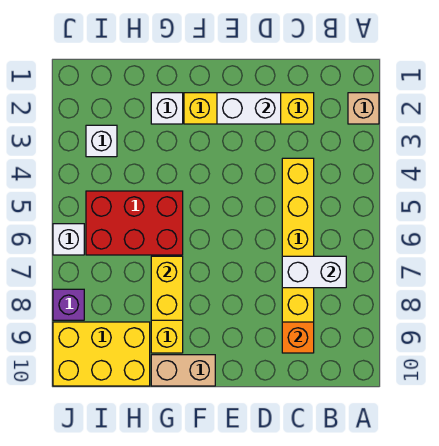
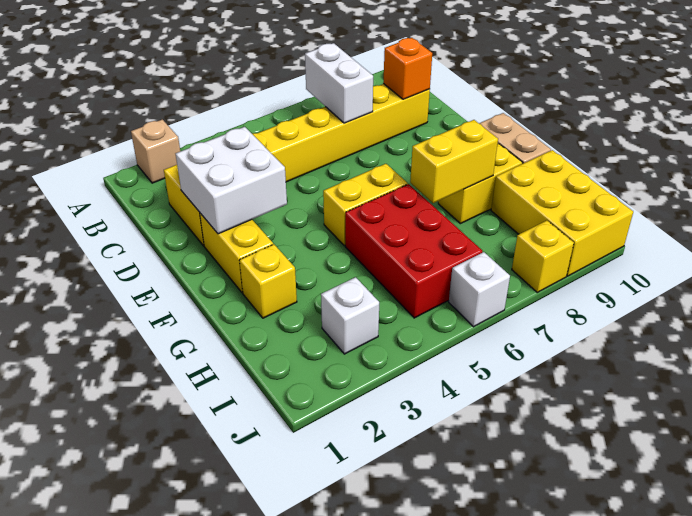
white brick D2:E2 level 2 -> white brick D2:E3 level 2
none -> yellow brick F5:F6 level 1
white brick G2 level 1 -> yellow brick G2 level 1
purple brick J8 level 1 -> yellow brick J8 level 1

